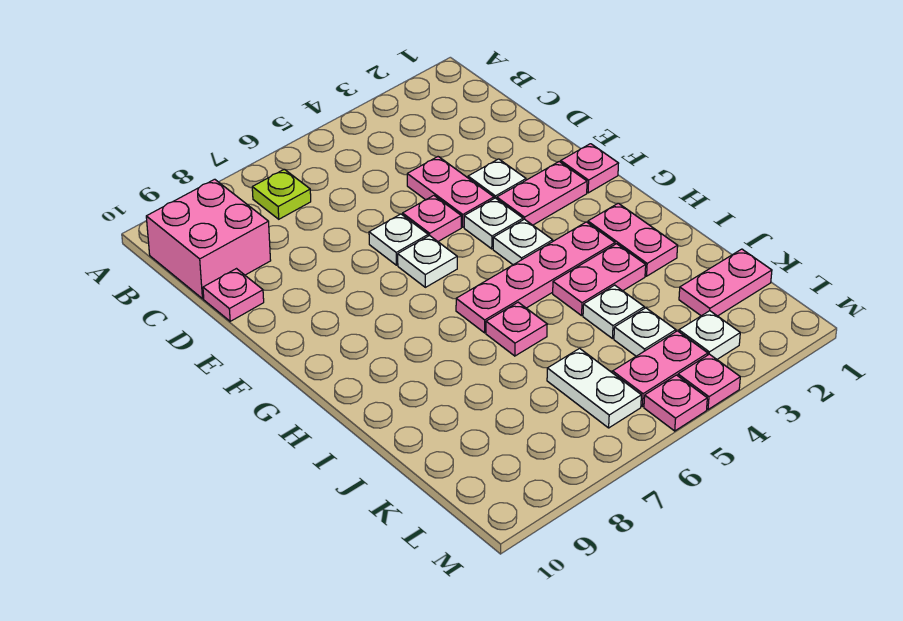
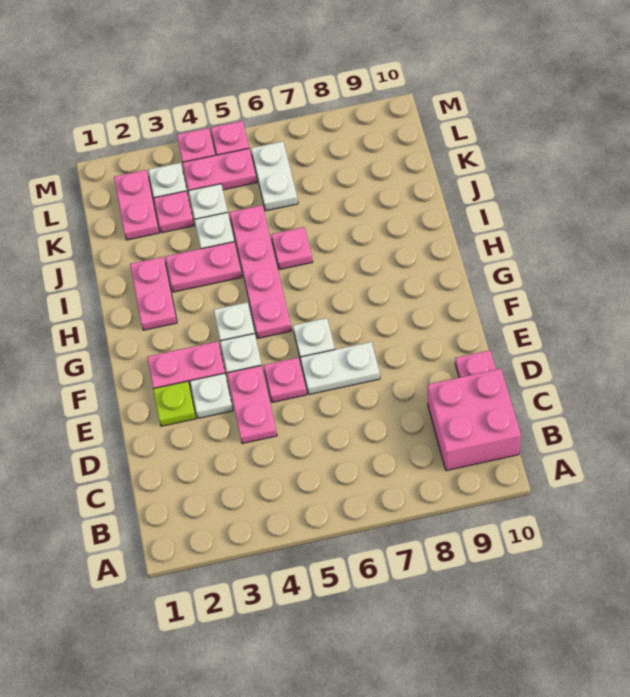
lime plate B7 level 1 -> lime plate E2 level 1
white plate E6 level 1 -> white plate E6:E7 level 1
pink plate F1 level 1 -> pink plate K3 level 1
pink plate H3:H6 level 1 -> pink plate G5:J5 level 1
pink plate K1:K2 level 1 -> pink plate K2:L2 level 1

